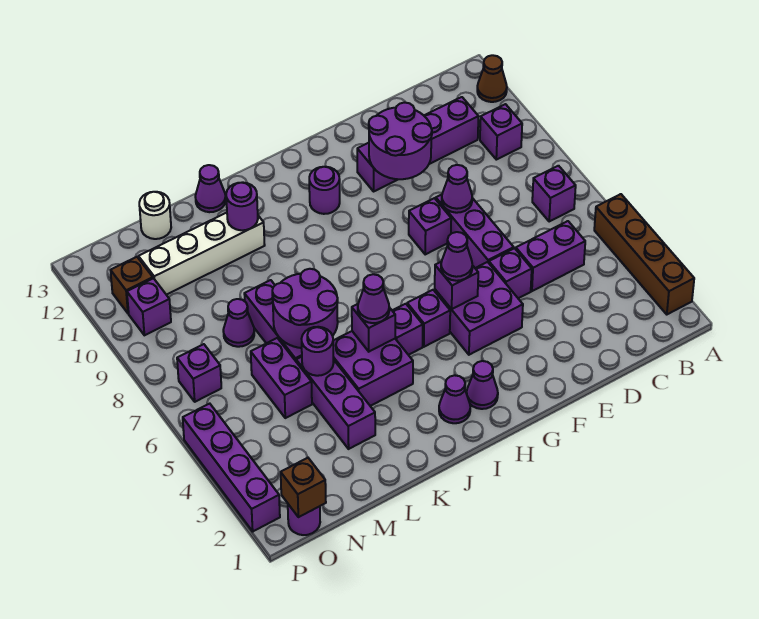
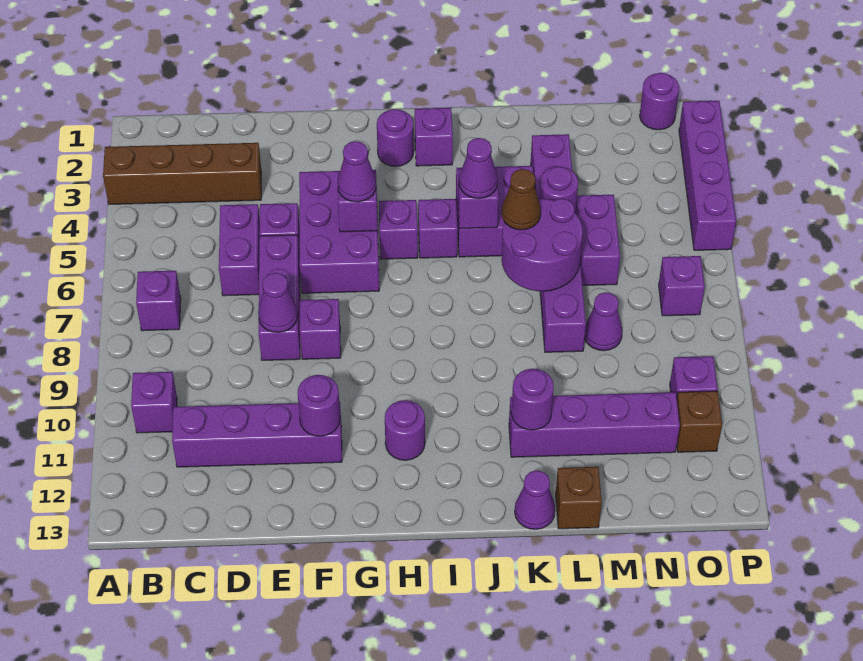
brown brick A2:A5 level 1 -> brown brick A3:D3 level 1
brown cone A12 level 1 -> brown cone K6 level 3
purple brick C5:D5 level 1 -> purple brick D5:D6 level 1
purple round brick E10:F11 level 2 -> purple round brick F11 level 2
purple brick F4:G5 level 1 -> purple brick F4:G6 level 1
purple cone H2 level 1 -> purple round brick H2 level 1
purple cone I2 level 1 -> purple brick I2 level 1
white brick K11:N11 level 1 -> purple brick K11:N11 level 1
white round brick M13 level 1 -> none
brown brick O1 level 2 -> brown brick L13 level 1

